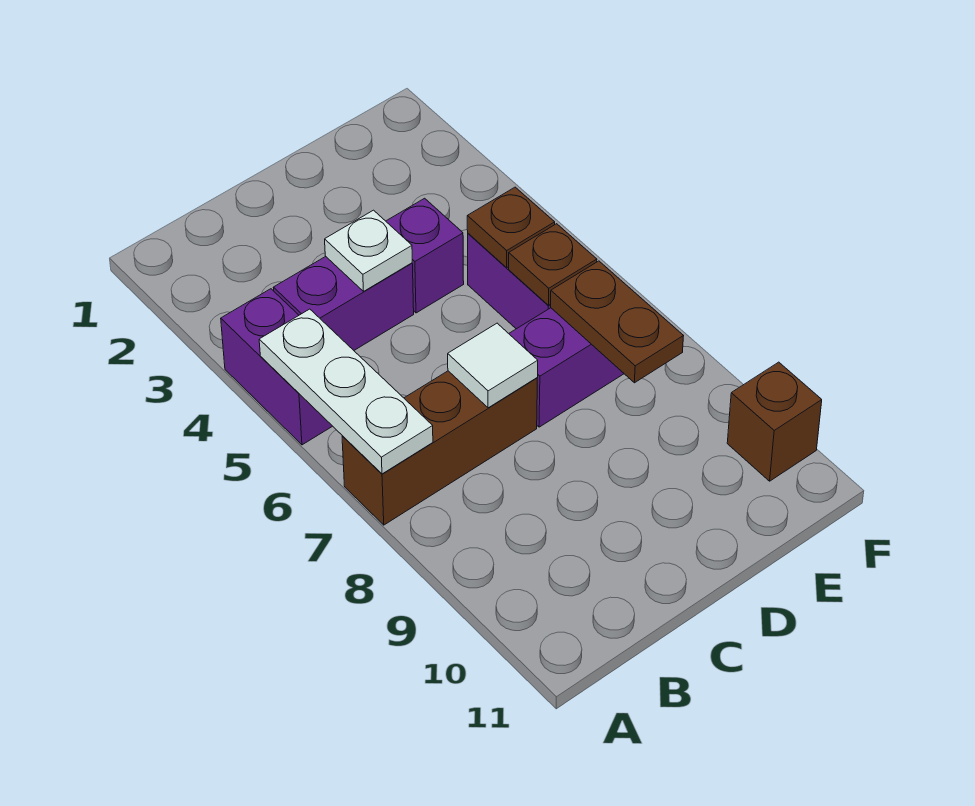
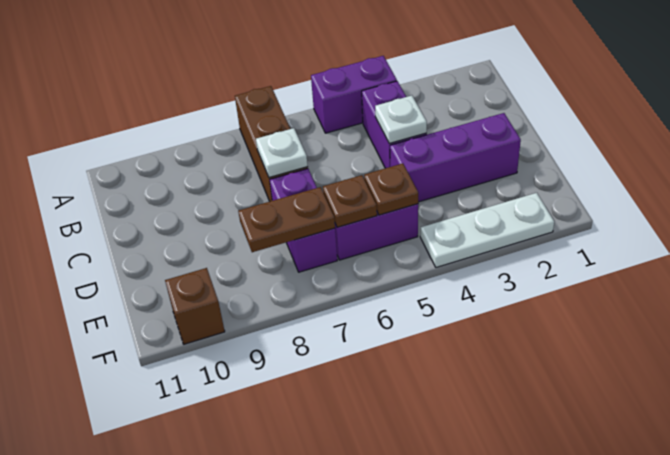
white plate A5:A7 level 2 -> white plate F2:F4 level 1
white tile C7 level 2 -> white plate C7 level 2
purple brick D4 level 1 -> purple brick D2:D4 level 1

